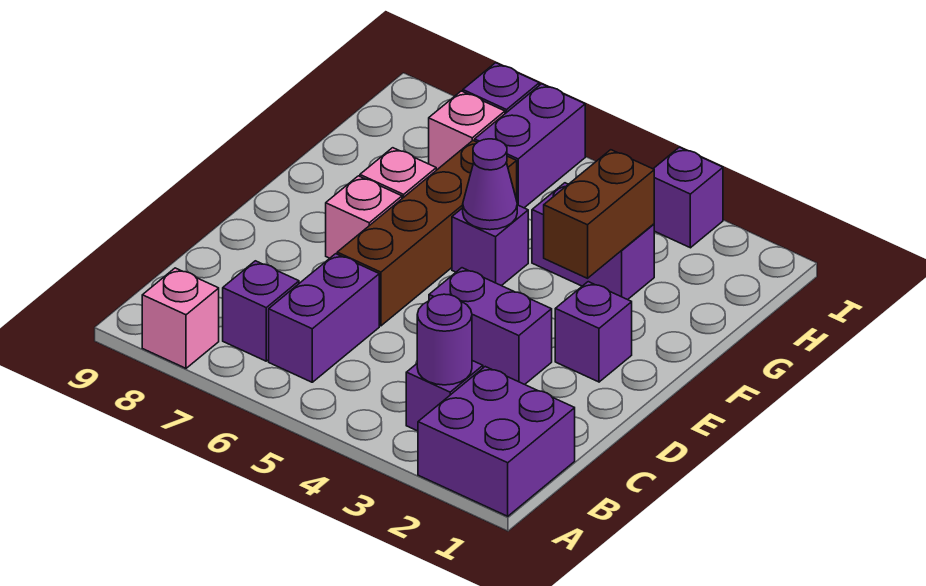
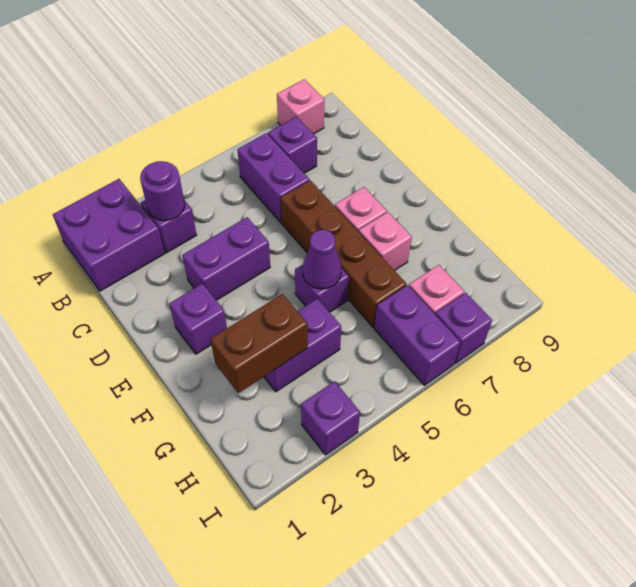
brown brick F3:G3 level 2 -> brown brick G2:G3 level 2

